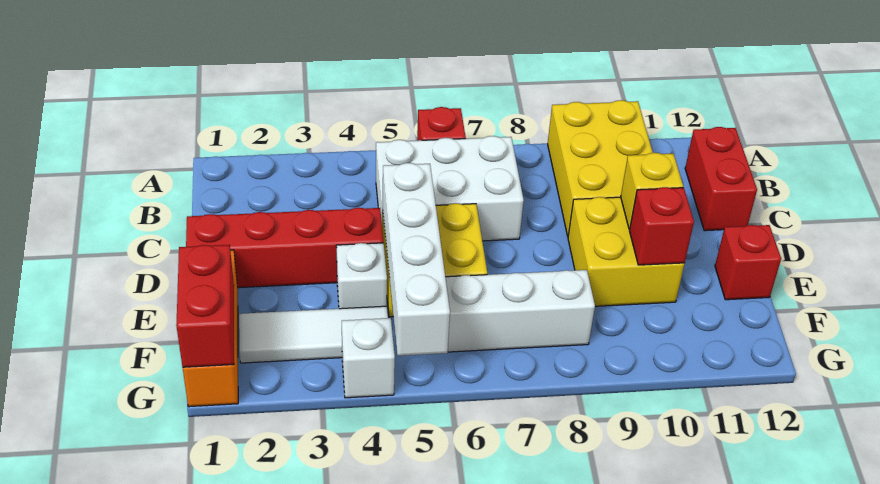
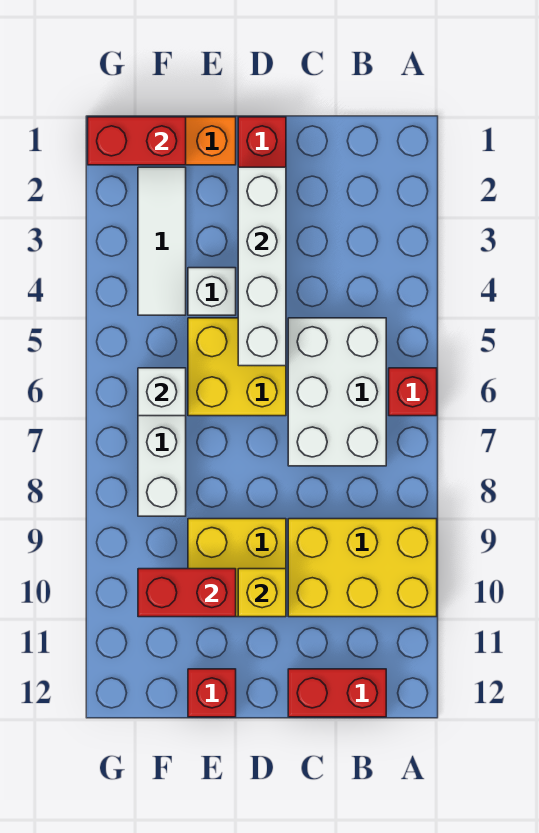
white brick D5:G5 level 2 -> white brick D2:D5 level 2
red brick E10 level 2 -> red brick E10:F10 level 2
white brick G4 level 1 -> white brick F6 level 2

